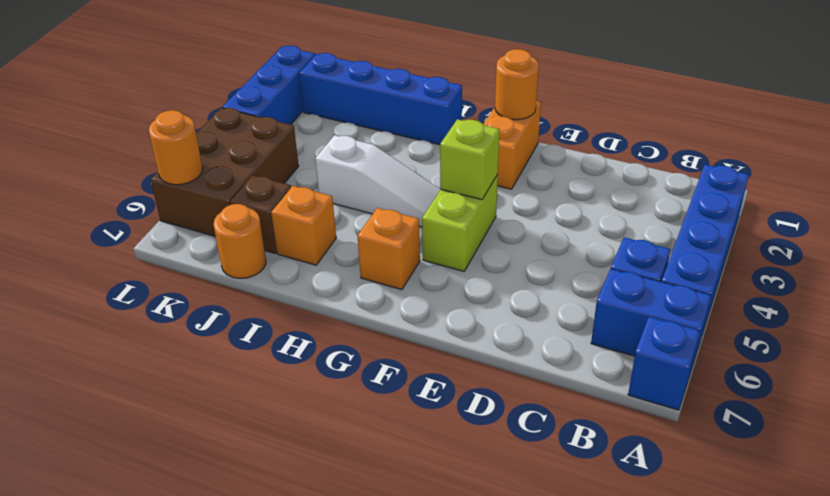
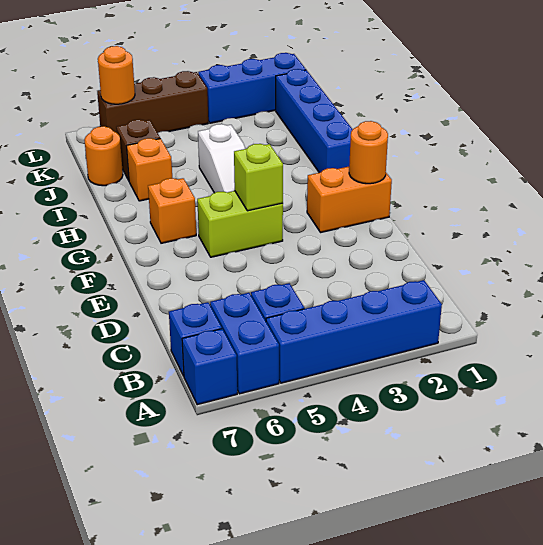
none -> blue brick B7 level 1
brown brick K4:L6 level 1 -> brown brick L4:L6 level 1

